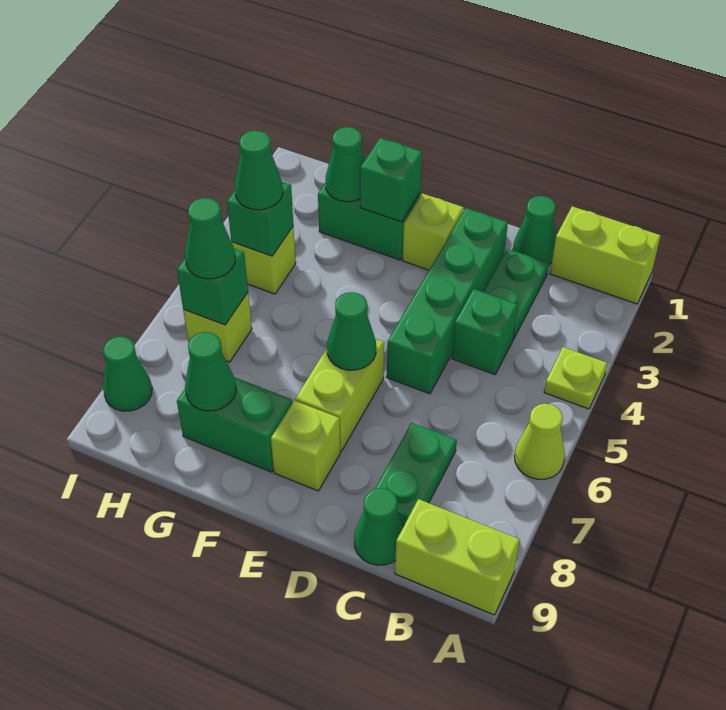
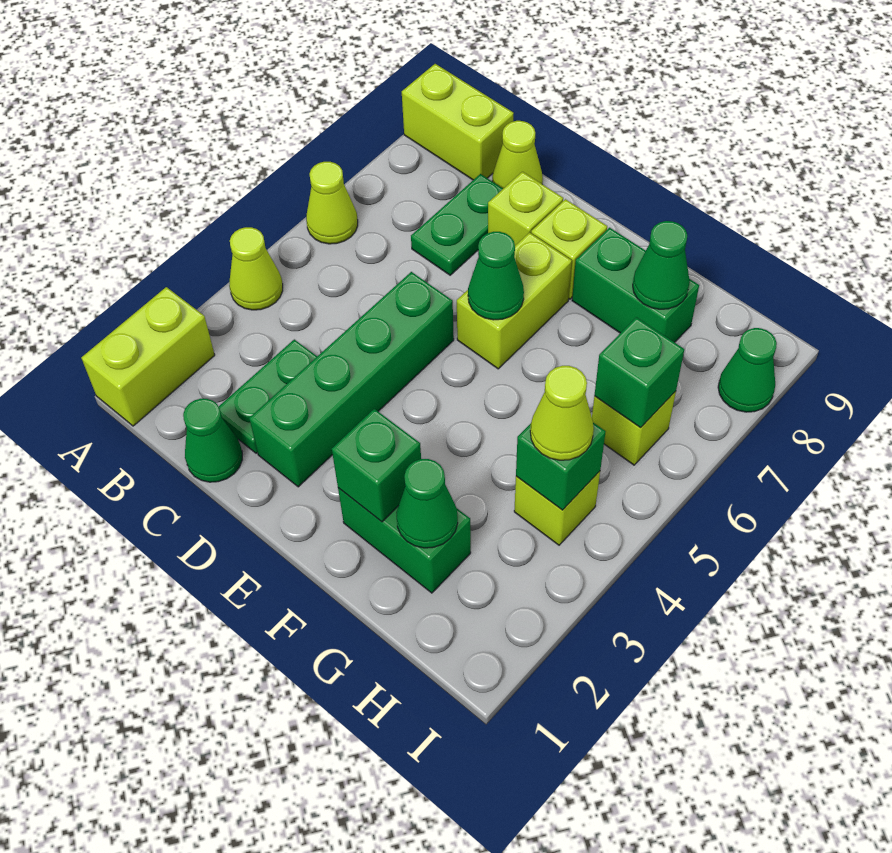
lime brick A1:B1 level 1 -> lime brick A1:A2 level 1
lime plate A4 level 1 -> lime cone A4 level 1
green brick C4 level 1 -> none
green cone C9 level 1 -> lime cone C9 level 1
lime brick E2 level 1 -> lime brick D8 level 1
green cone H4 level 3 -> lime cone H4 level 3
green cone H6 level 3 -> none

